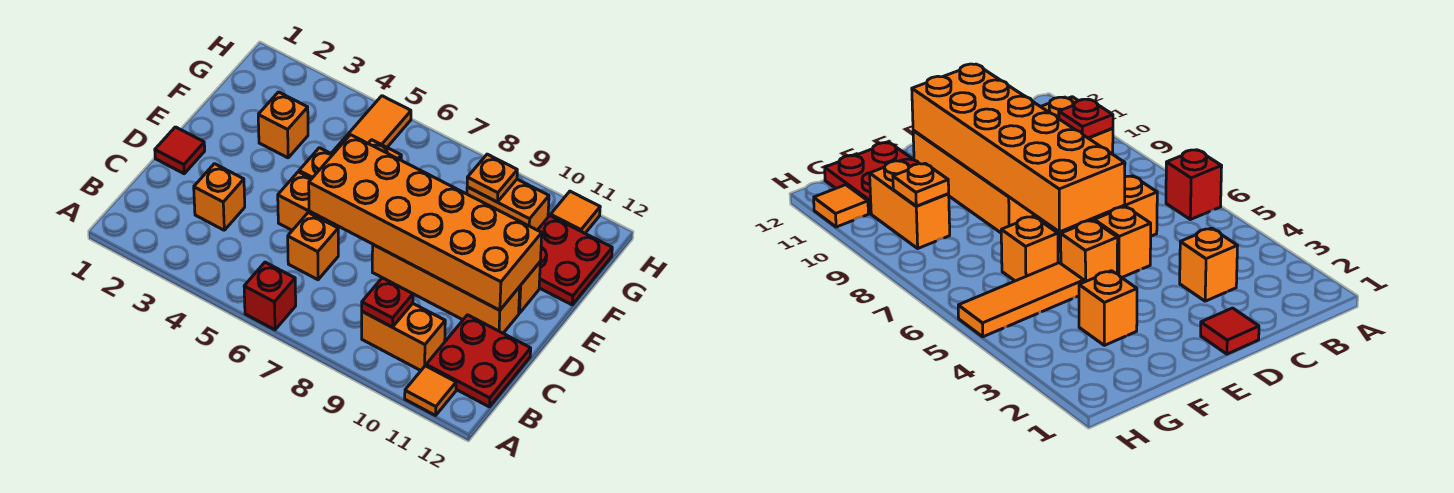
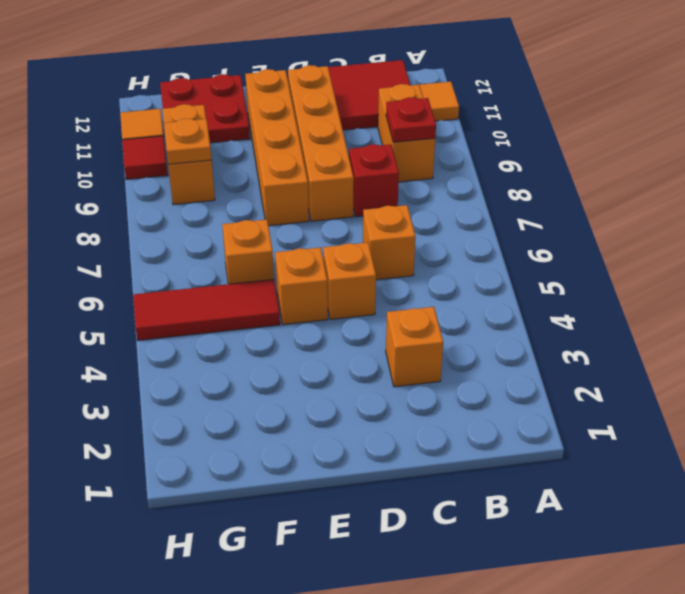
red brick A6 level 1 -> red brick C8 level 1
red plate B11:C12 level 1 -> red tile B11:C12 level 1
red tile D1 level 1 -> red tile H10 level 1
orange brick D6:E11 level 2 -> none
orange brick F3 level 1 -> none
orange tile F5:H5 level 1 -> red tile F5:H5 level 1

